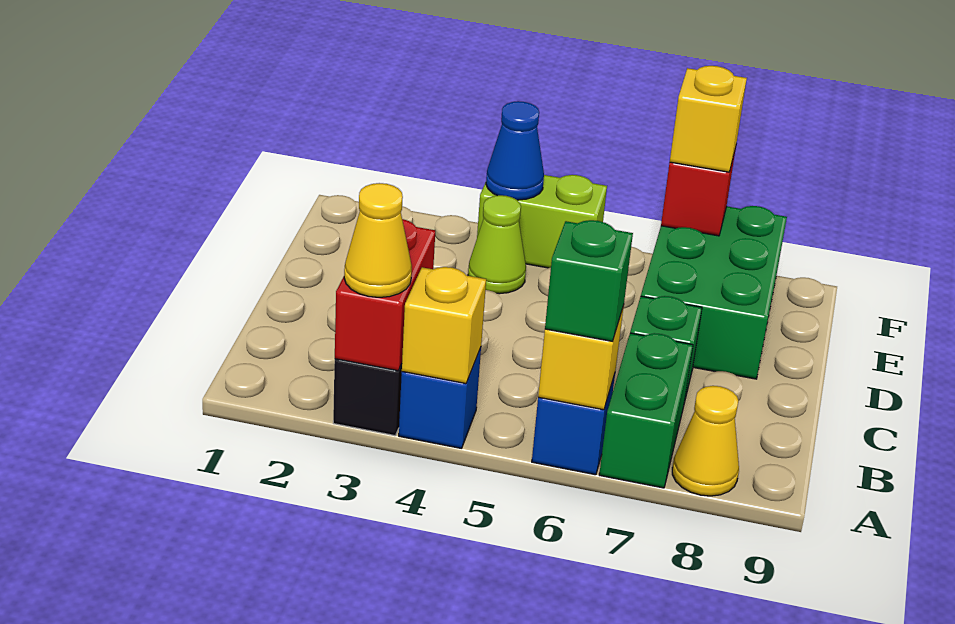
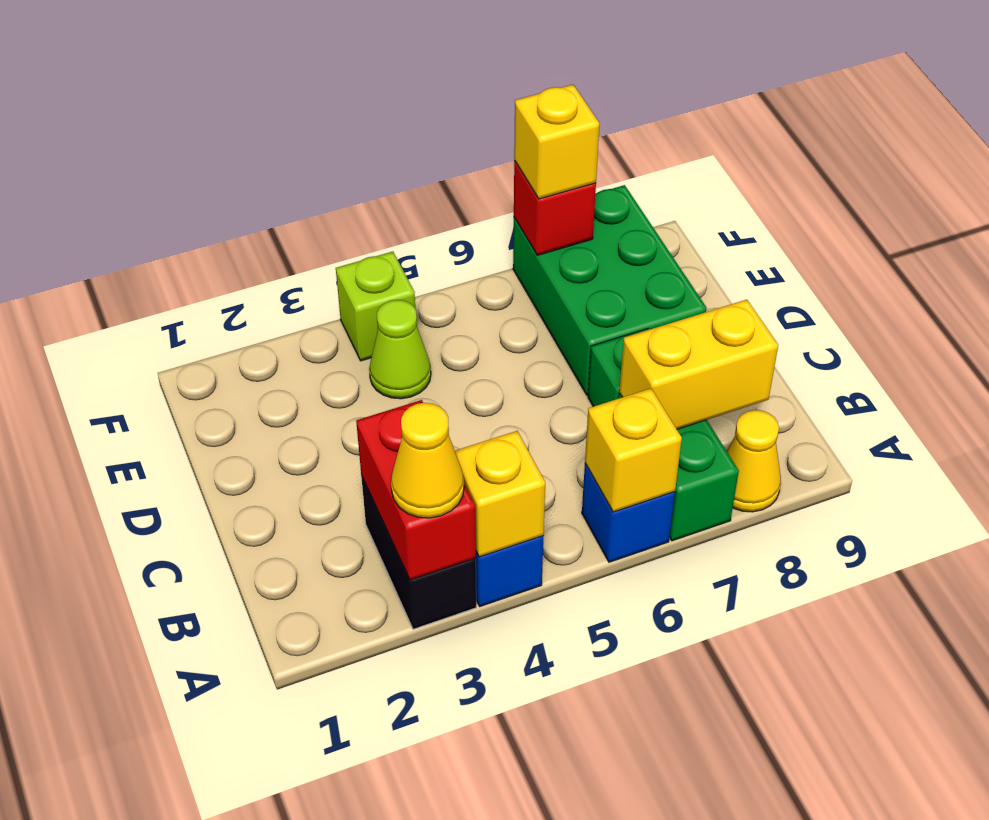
green brick A6 level 3 -> none
none -> yellow brick B7:B8 level 2
lime brick F4:F5 level 1 -> lime brick F4 level 1
blue cone F4 level 2 -> none

